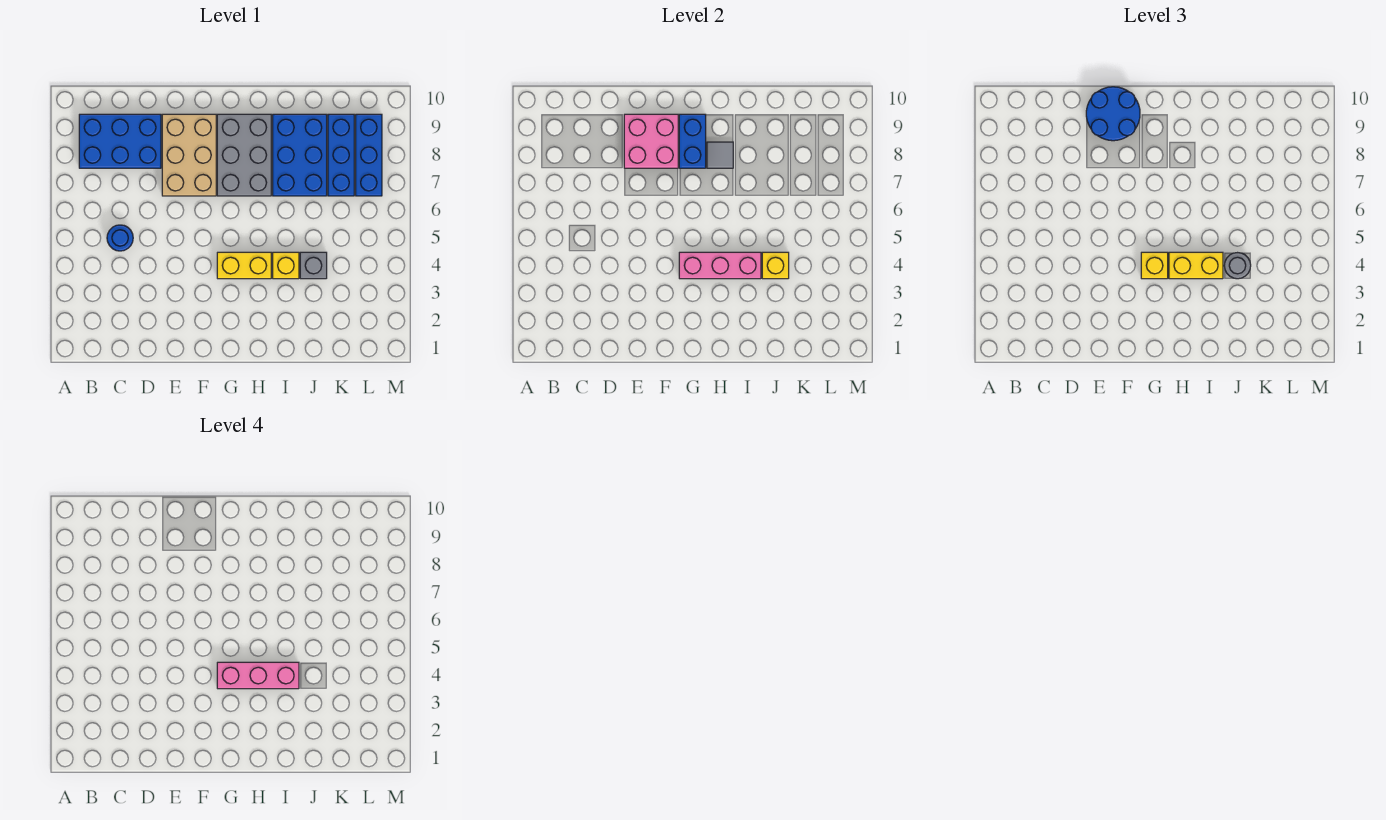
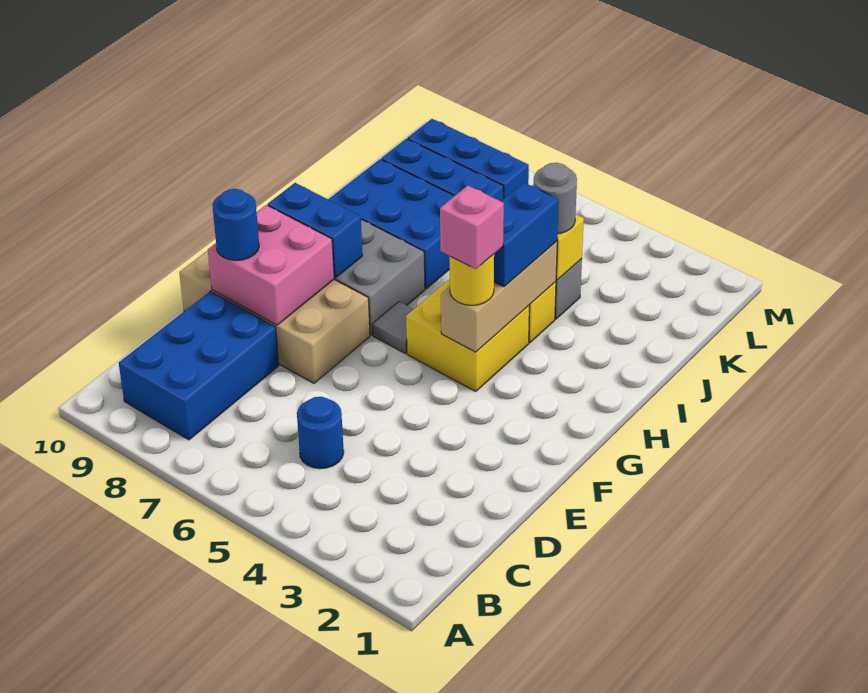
tan brick E7:F9 level 1 -> tan brick E7:F10 level 1
blue round brick E9:F10 level 3 -> blue round brick E9 level 3
yellow brick G4:H4 level 1 -> yellow brick G4:H5 level 1
pink brick G4:I4 level 2 -> tan brick G4:I4 level 2
yellow brick G4 level 3 -> yellow round brick G4 level 3
pink brick G4:I4 level 4 -> pink brick G4 level 4
yellow brick H4:I4 level 3 -> blue brick H4:I4 level 3
grey tile H8 level 2 -> grey tile G6 level 1

